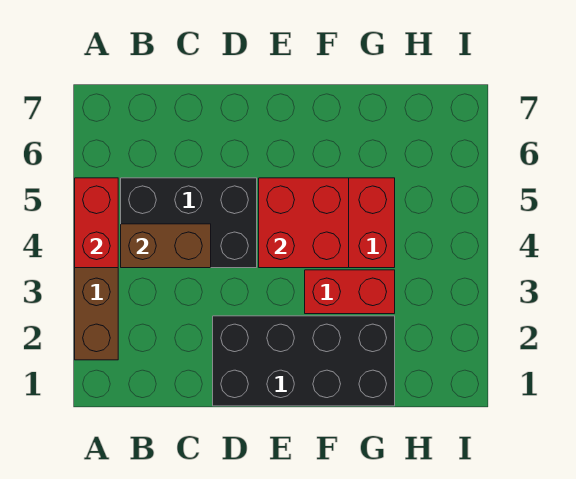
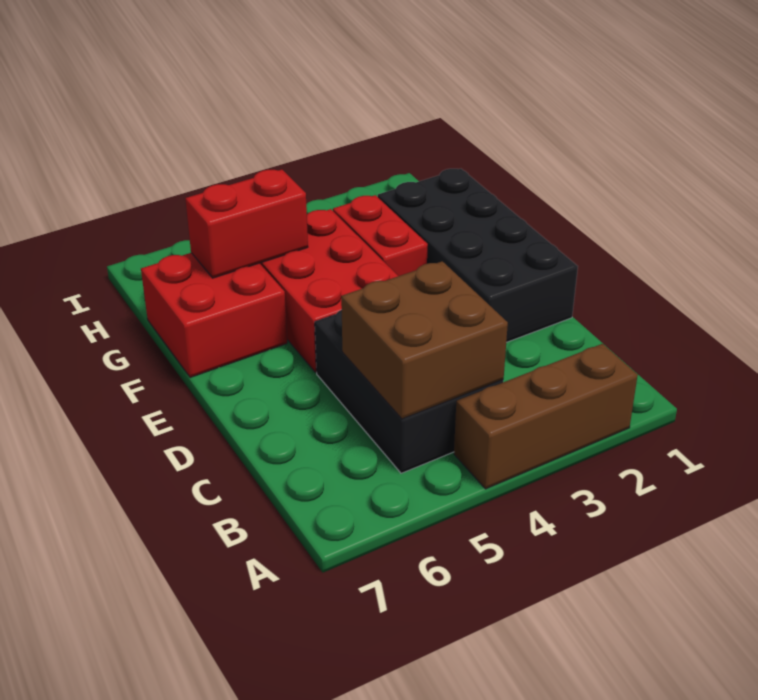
red brick A4:A5 level 2 -> red brick G5:G6 level 2
brown brick B4:C4 level 2 -> brown brick B4:C5 level 2
red brick E4:F5 level 2 -> red brick F6:G7 level 1

